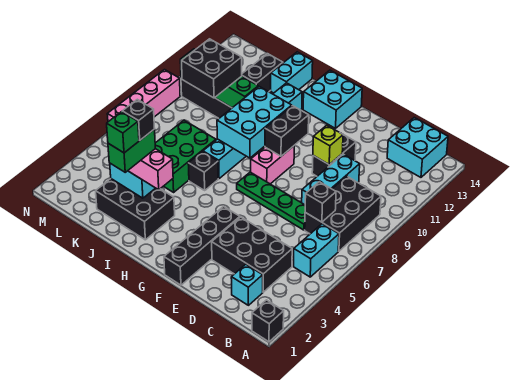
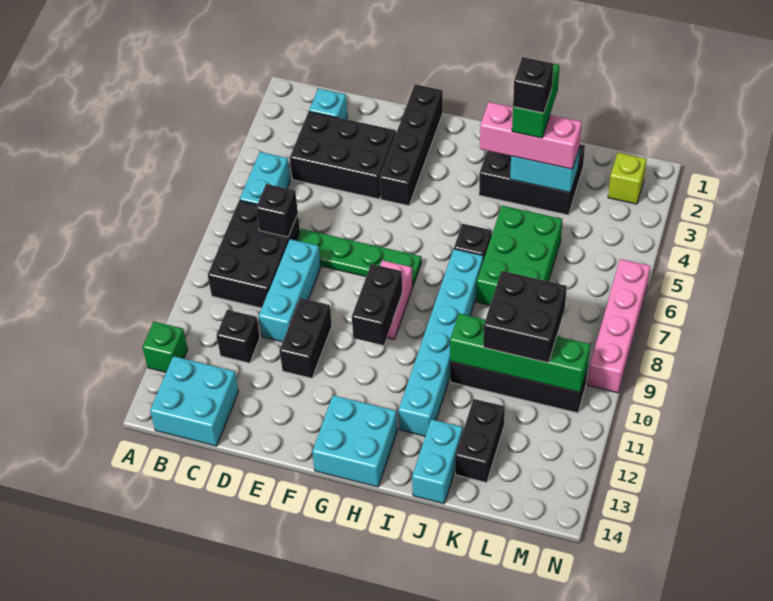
black brick A1 level 1 -> black brick C11 level 1
lime brick E10 level 2 -> lime brick M2 level 1
cyan brick H8:I10 level 2 -> none
green brick J2 level 5 -> green brick A12 level 1

